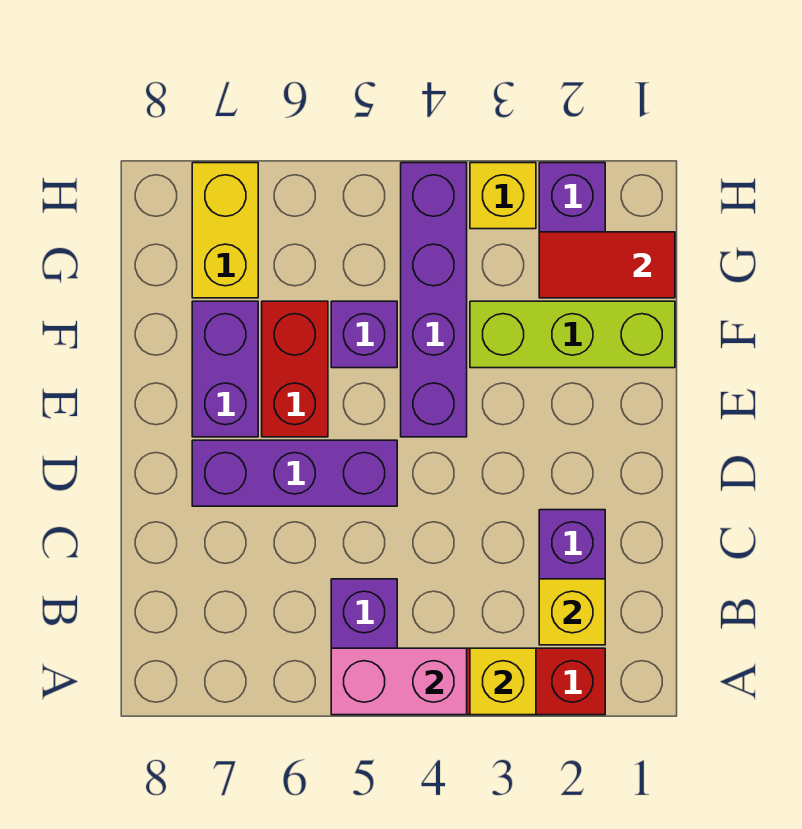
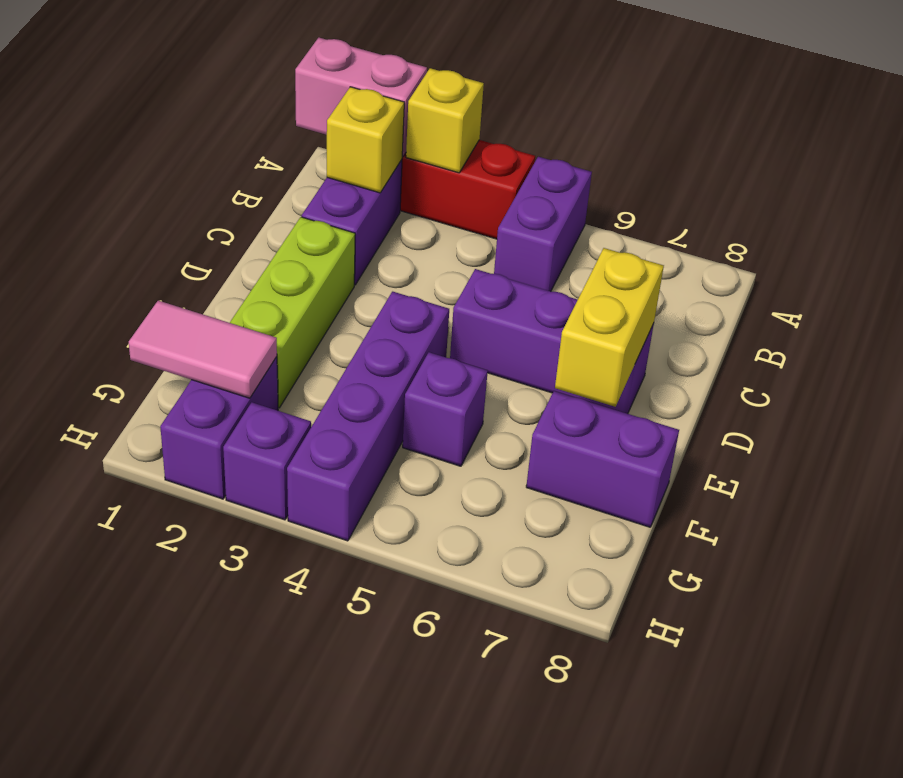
pink brick A4:A5 level 2 -> pink brick A1:A2 level 2
red brick E6:F6 level 1 -> none
purple brick E7:F7 level 1 -> purple brick F7:F8 level 1
lime brick F1:F3 level 1 -> lime brick D2:F2 level 1
red tile G1:G2 level 2 -> pink tile G1:G2 level 2
yellow brick G7:H7 level 1 -> yellow brick D7:E7 level 2
yellow brick H3 level 1 -> purple brick H3 level 1

